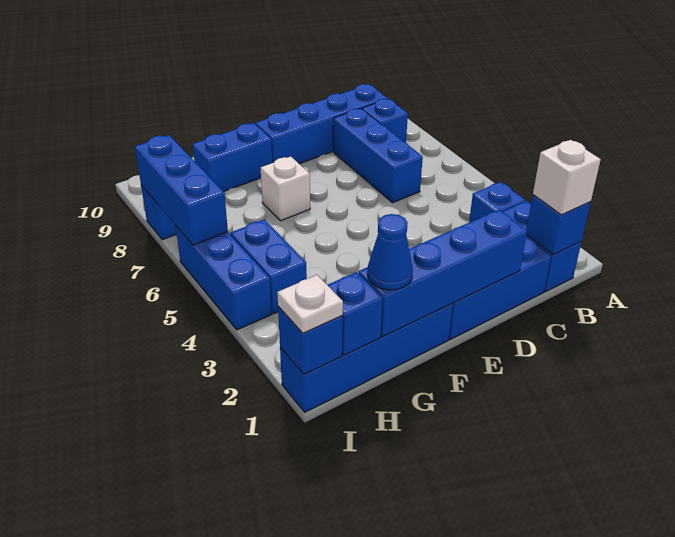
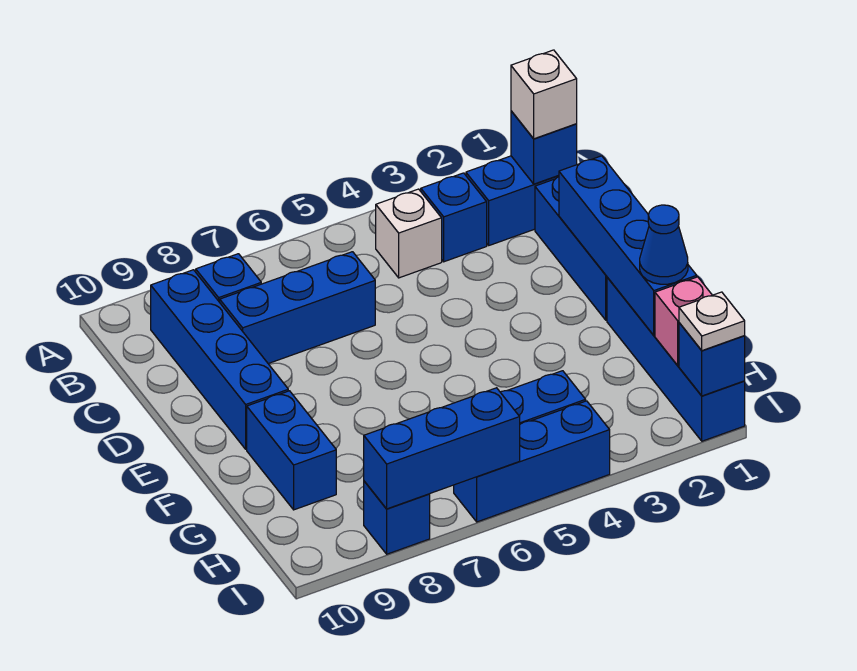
white brick F7 level 1 -> white brick B4 level 1
blue brick H1 level 2 -> pink brick H1 level 2

